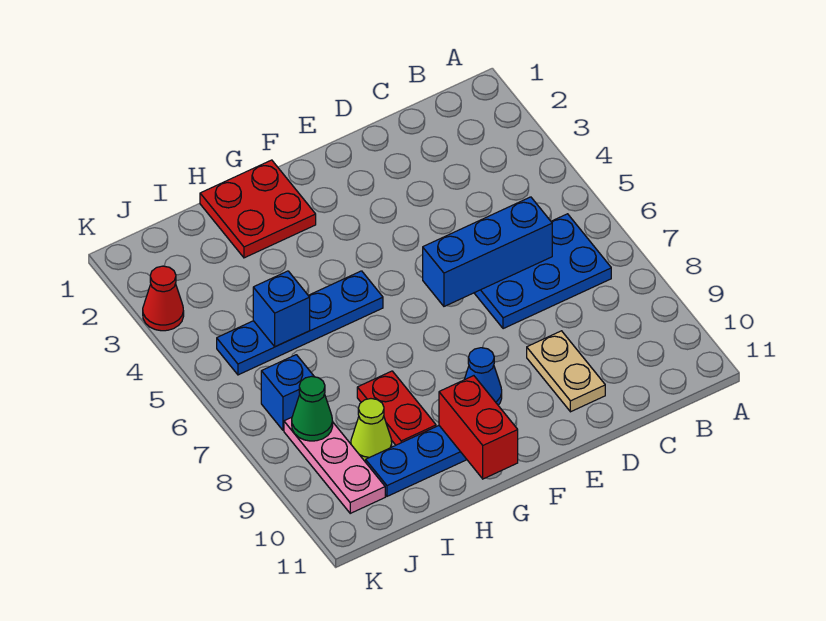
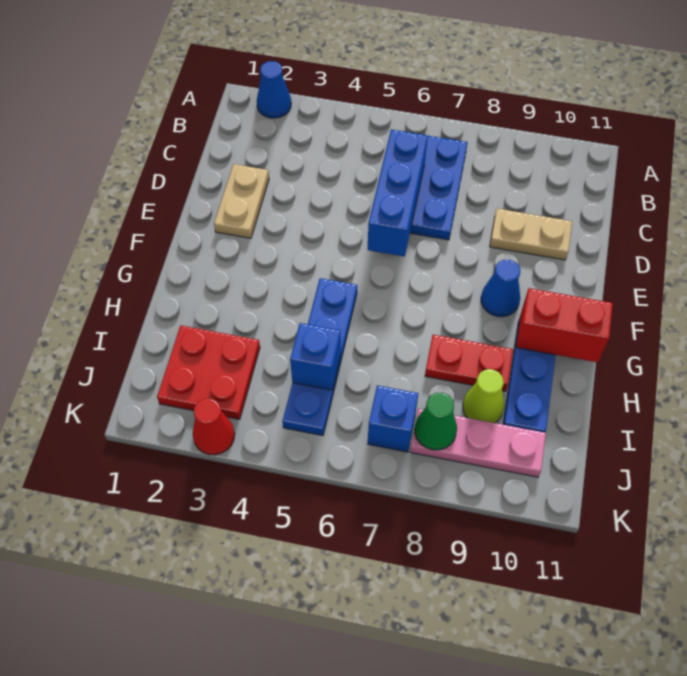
none -> blue cone A2 level 1
none -> tan plate D2:E2 level 1
red plate G1:H2 level 1 -> red plate I2:J3 level 1

